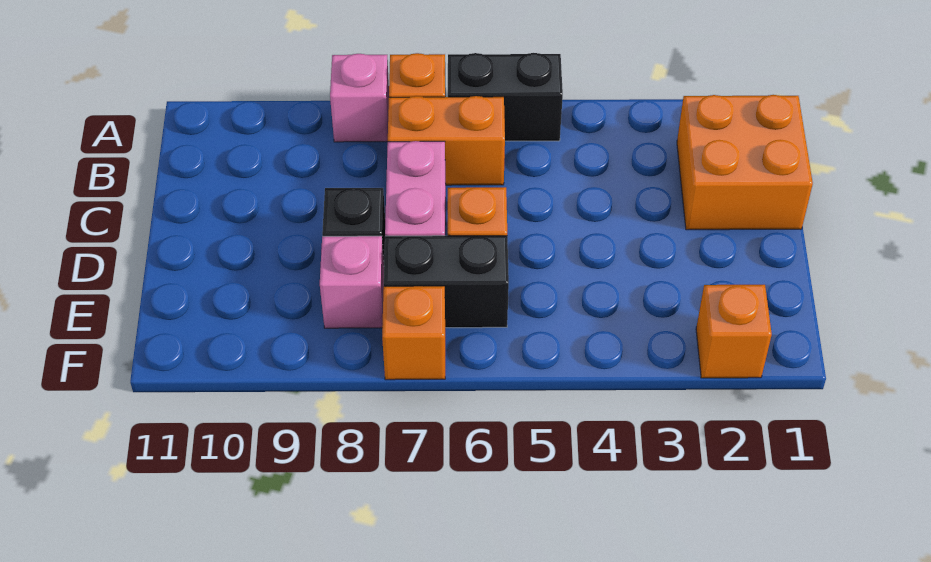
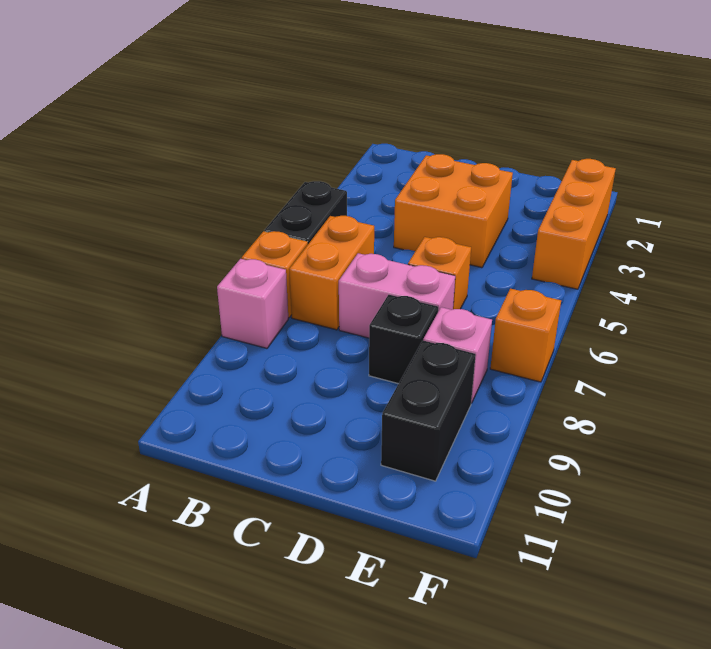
orange brick B1:C2 level 1 -> orange brick C3:D4 level 1
black brick E6:E7 level 1 -> black brick E9:E10 level 1
orange brick F2 level 1 -> orange brick F2:F4 level 1

